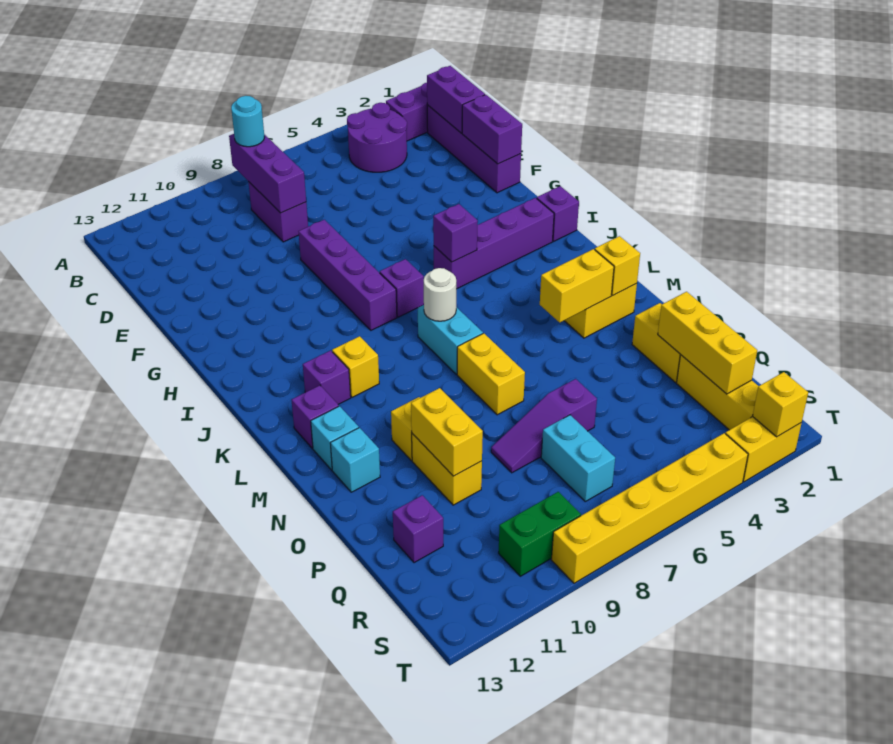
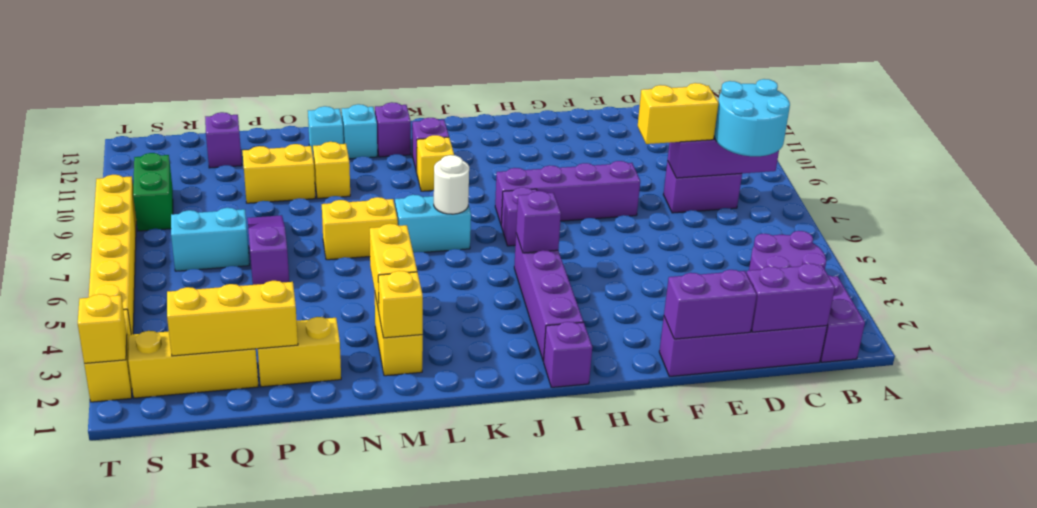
cyan round brick B8 level 3 -> cyan round brick B7:C8 level 3
yellow brick O10:P10 level 2 -> yellow brick D8:E8 level 3

